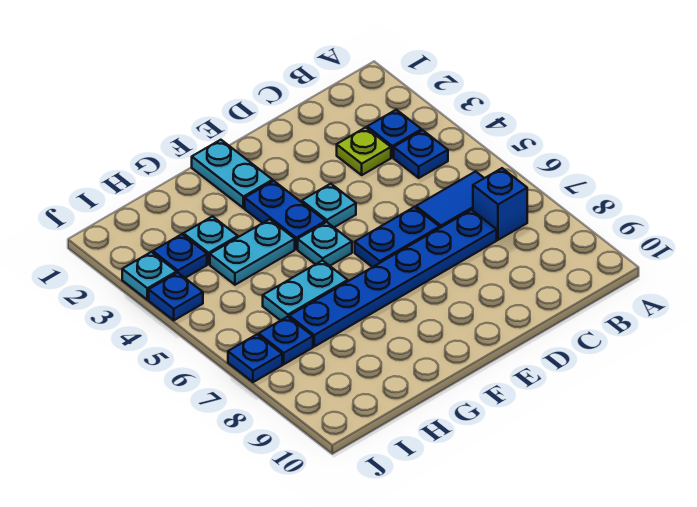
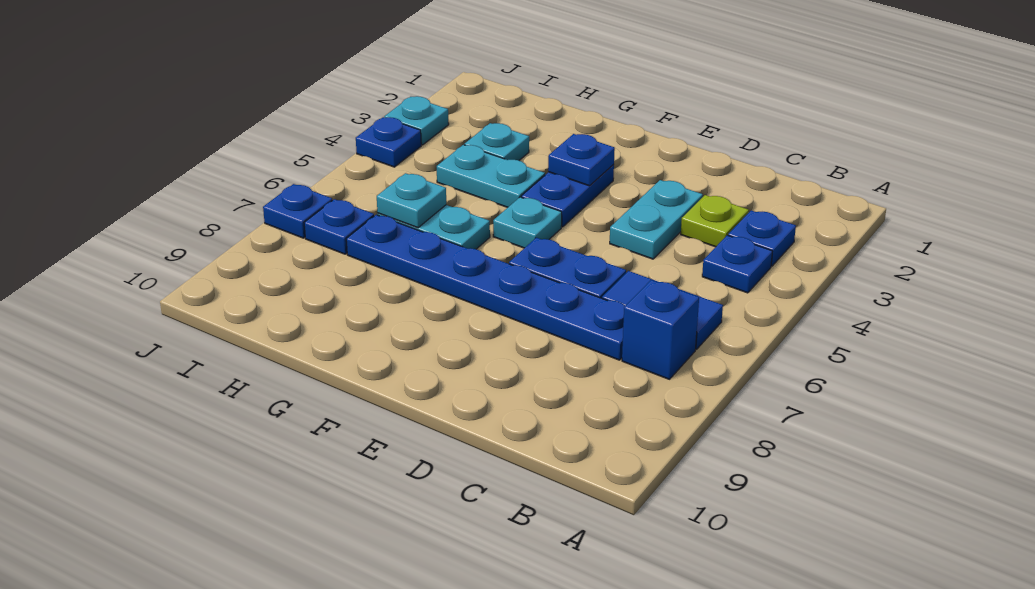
cyan plate E4 level 1 -> cyan plate H6 level 2
cyan plate F1:F2 level 1 -> cyan plate D3:D4 level 1
blue plate I3 level 1 -> blue plate F3 level 2

